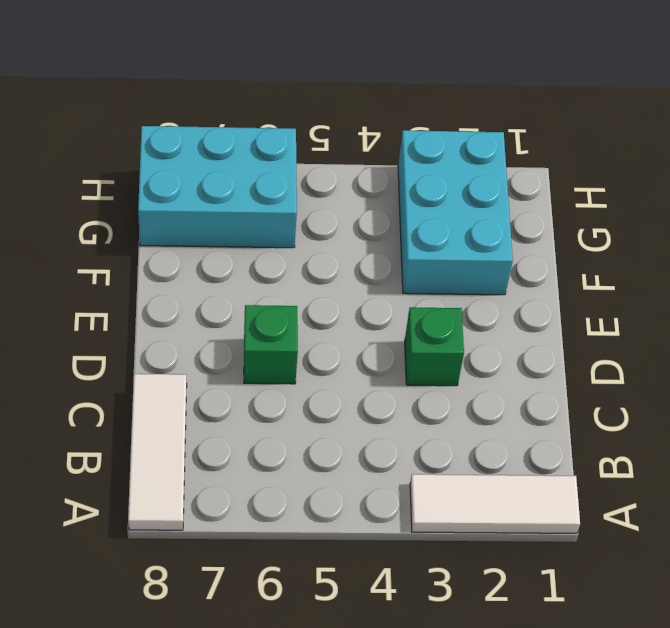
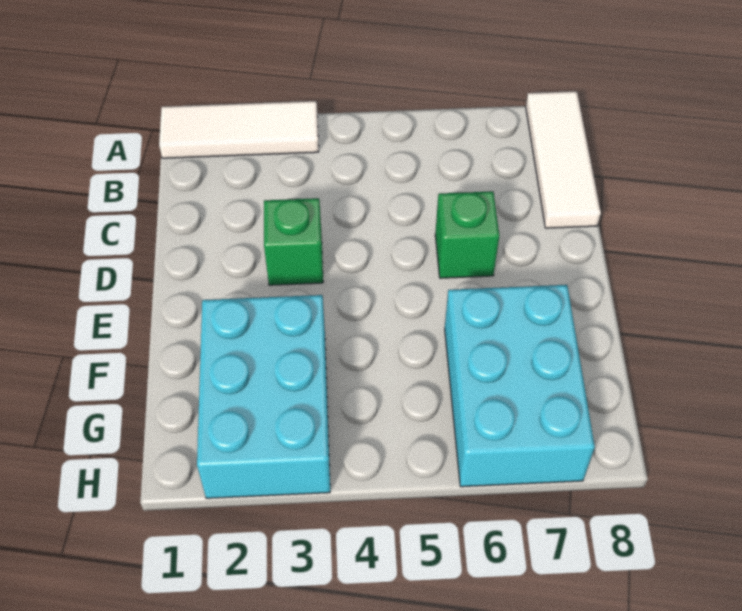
cyan brick G6:H8 level 1 -> cyan brick F6:H7 level 1

